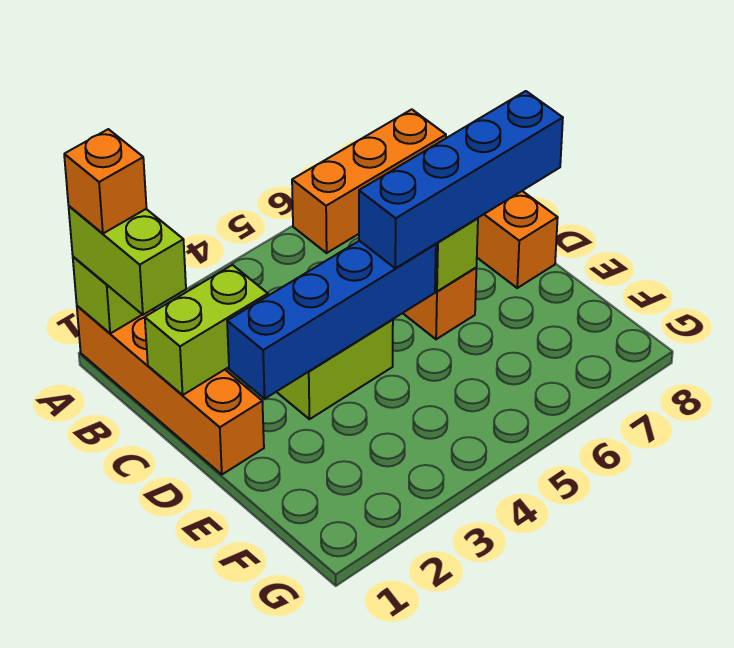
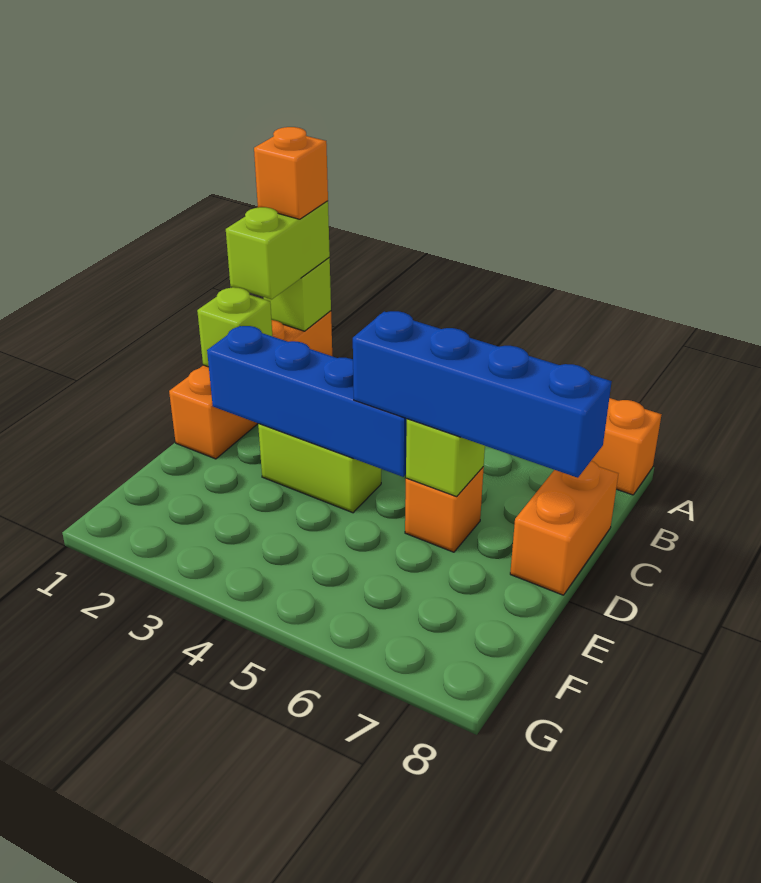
lime brick C1:C2 level 2 -> lime brick C1 level 2

